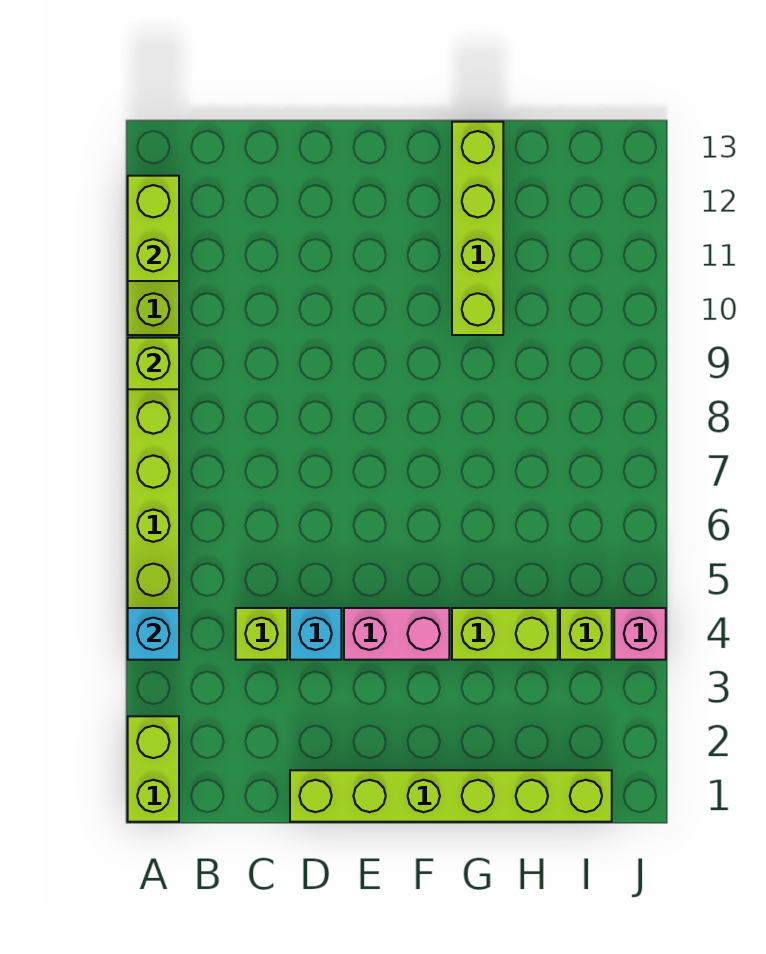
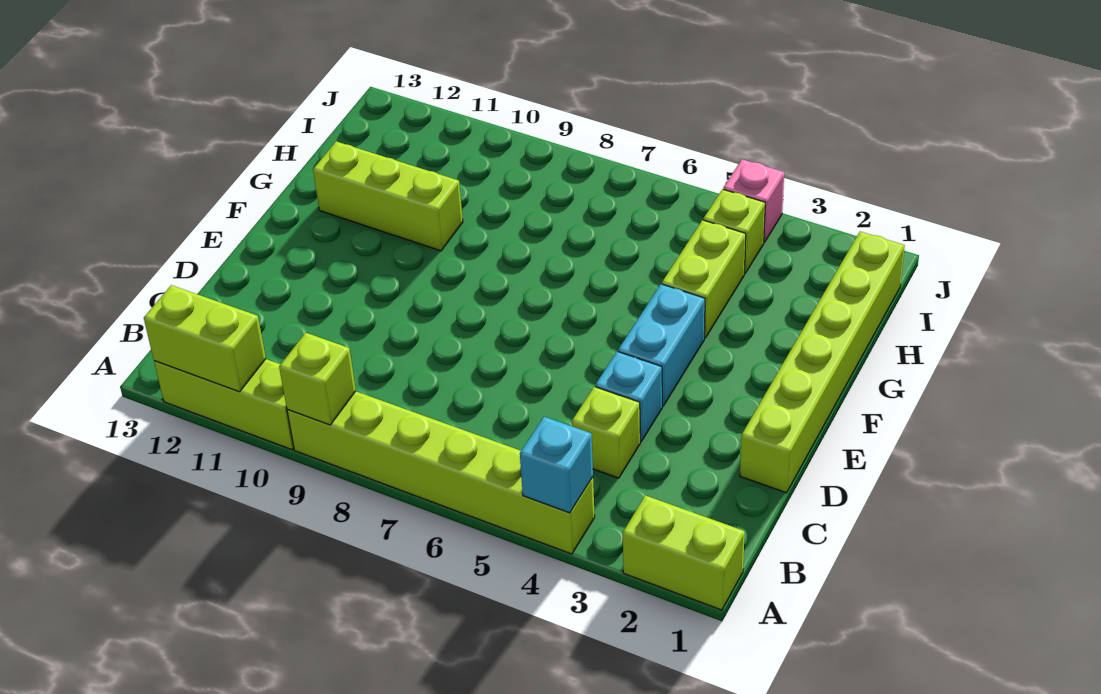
pink brick E4:F4 level 1 -> cyan brick E4:F4 level 1
lime brick G10:G13 level 1 -> lime brick G10:G12 level 1

